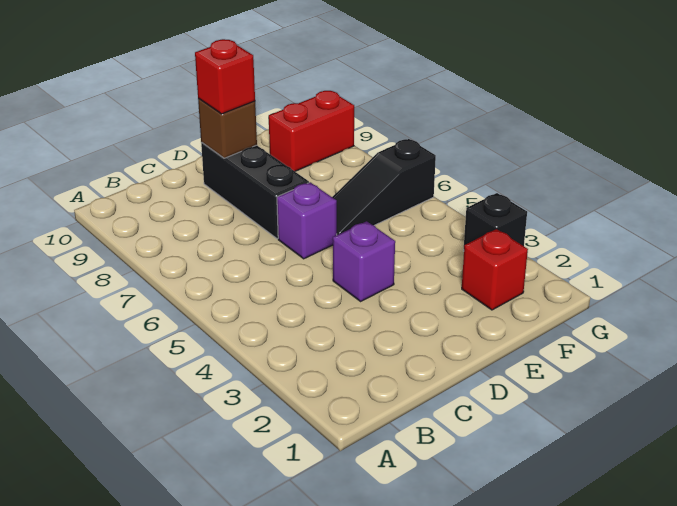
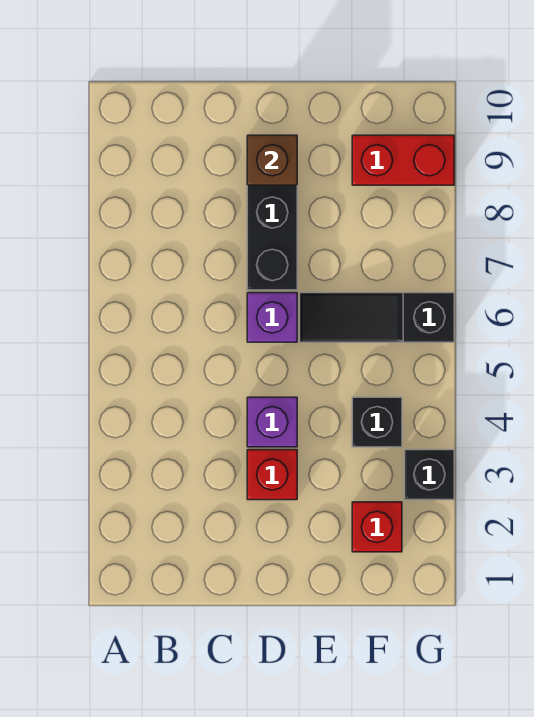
red brick D9 level 3 -> red brick D3 level 1
none -> black brick F4 level 1

